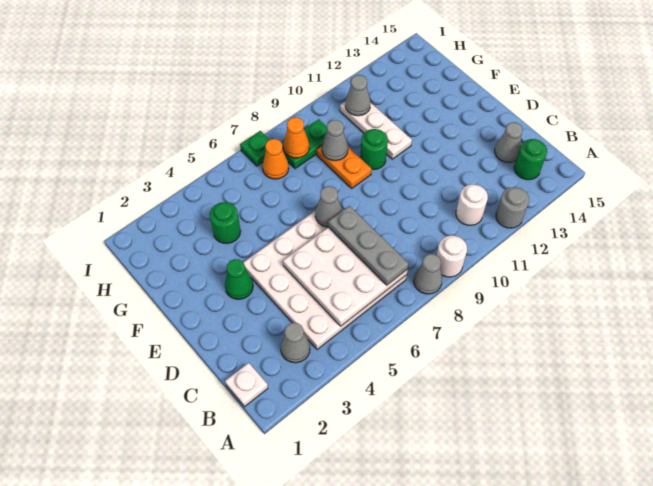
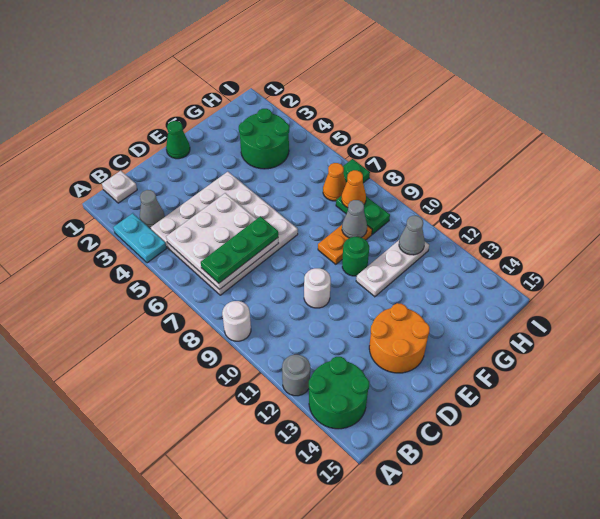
none -> cyan plate A3:A4 level 1
grey cone A8 level 1 -> none
grey plate B7:D7 level 3 -> green plate B7:D7 level 3
white round brick B11 level 1 -> white round brick D10 level 1
green round brick B14 level 1 -> green round brick A13:B14 level 1
grey cone C14 level 1 -> none
none -> orange round brick D13:E14 level 1
green cone E3 level 1 -> green cone E1 level 1
grey cone E7 level 2 -> none
green round brick G4 level 1 -> green round brick G3:H4 level 1

